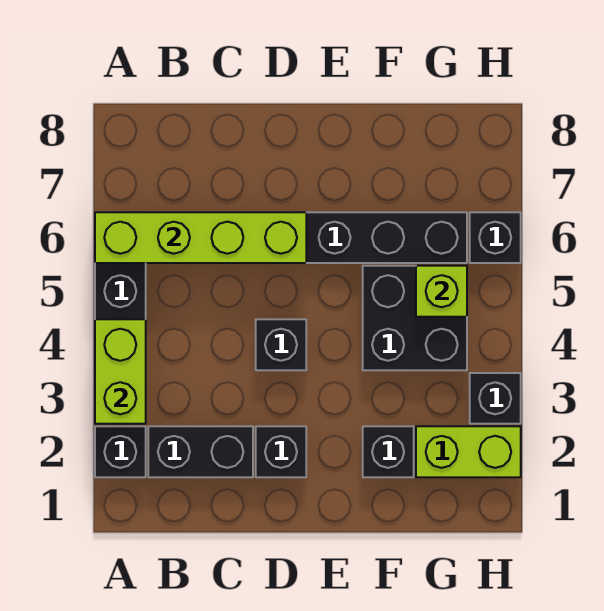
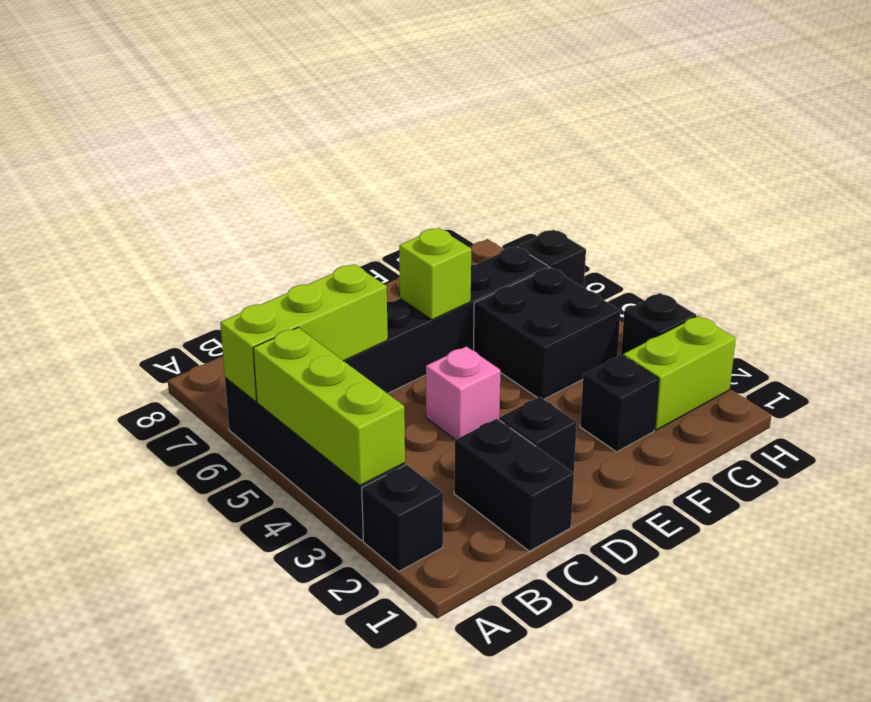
lime brick A3:A4 level 2 -> lime brick A3:A5 level 2
lime brick A6:D6 level 2 -> lime brick A6:C6 level 2
black brick B2:C2 level 1 -> black brick C1:C2 level 1
black brick D4 level 1 -> pink brick D4 level 1
lime brick G5 level 2 -> lime brick E6 level 2

